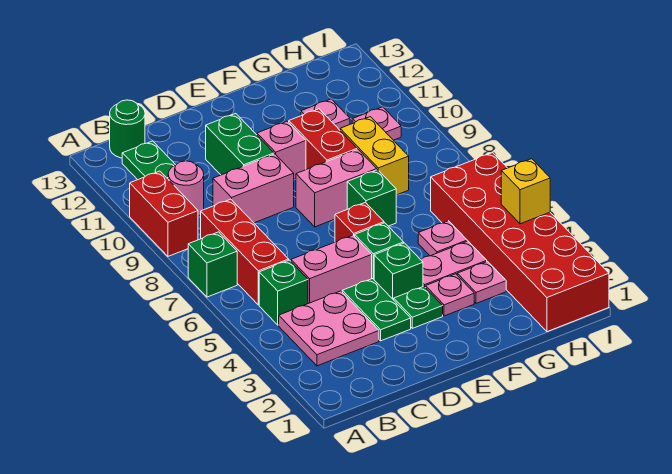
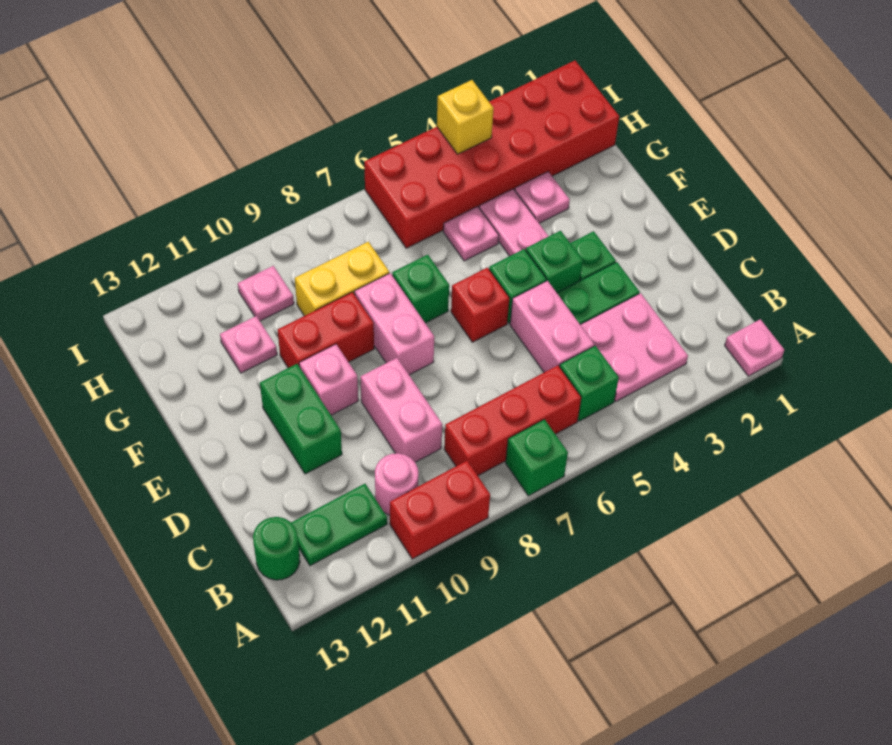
green brick D10:D11 level 1 -> green brick D11:E11 level 1
pink plate F3 level 1 -> pink plate A1 level 1

